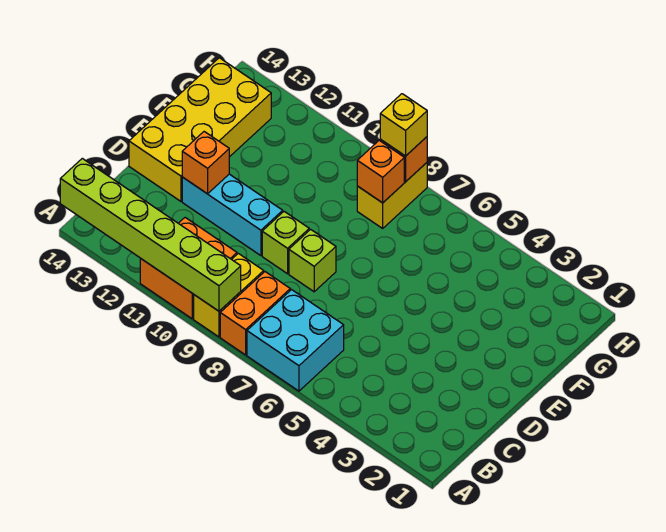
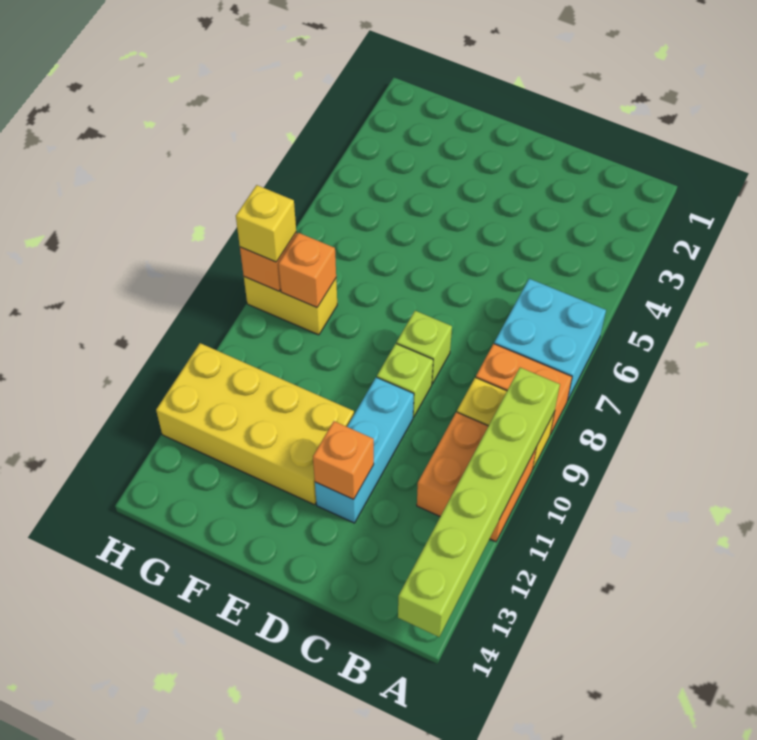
yellow brick D13:G14 level 1 -> yellow brick E11:H12 level 1

